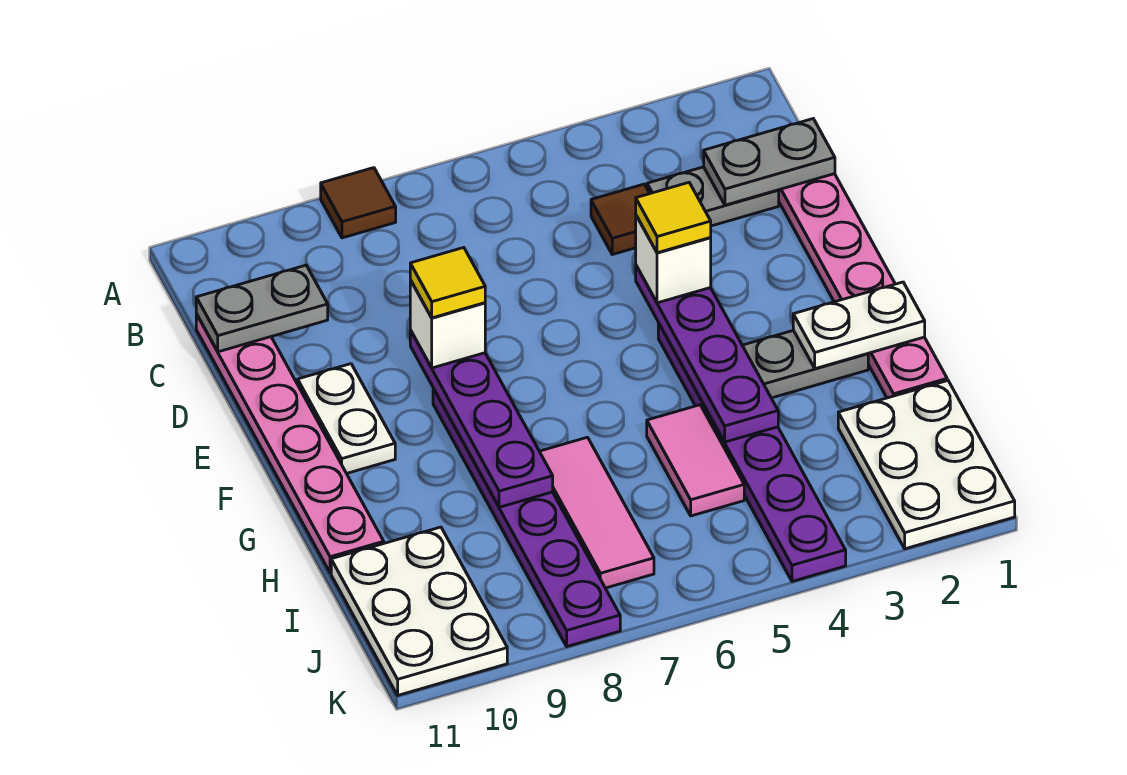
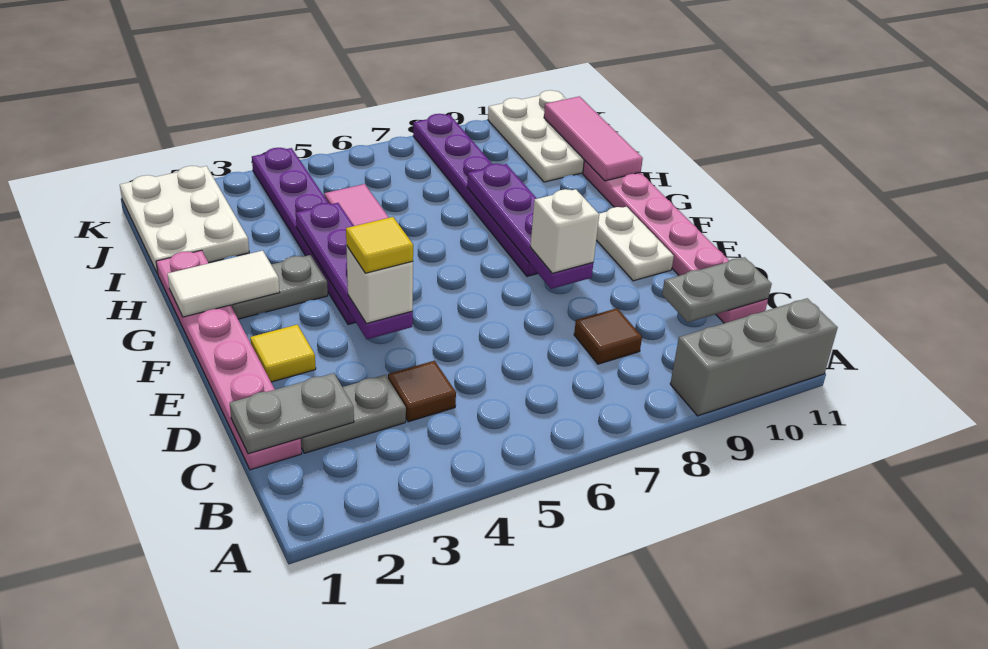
brown tile A8 level 1 -> brown tile C8 level 1
none -> grey brick A9:A11 level 1
yellow tile E8 level 4 -> yellow tile E2 level 1
white plate G1:G2 level 2 -> white tile G1:G2 level 2
pink tile H7:J7 level 1 -> pink tile H11:J11 level 2

